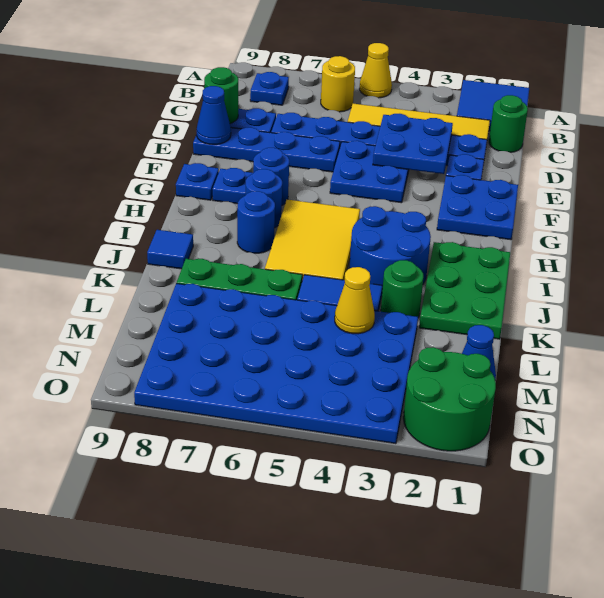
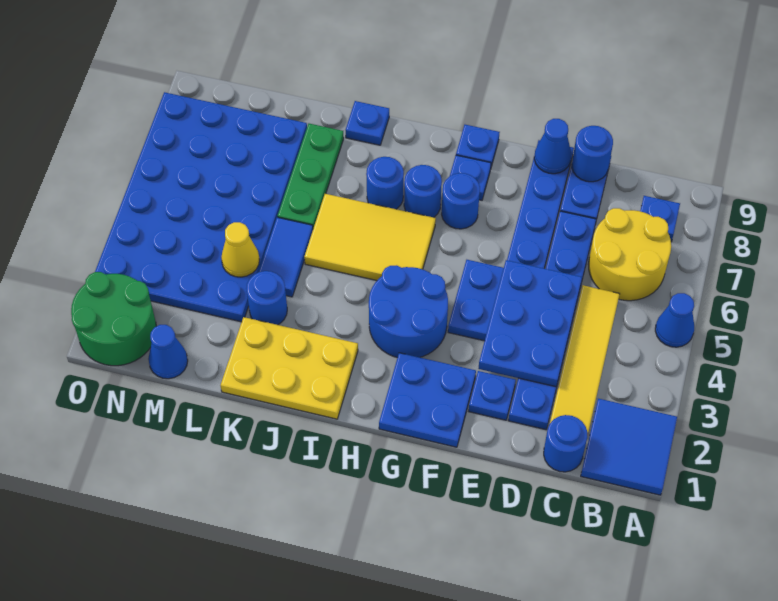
yellow cone A5 level 1 -> blue cone A5 level 1
yellow round brick B6 level 1 -> yellow round brick B6:C7 level 1
green round brick C1 level 1 -> blue round brick C1 level 1
blue plate D3:E4 level 2 -> blue plate D3:E5 level 2
green round brick D9 level 2 -> blue round brick D9 level 2
green plate I1:K2 level 1 -> yellow plate I1:K2 level 1
blue round brick I3:J4 level 1 -> blue round brick G3:H4 level 1
blue tile J9 level 1 -> blue plate J9 level 1
green round brick K3 level 1 -> blue round brick K3 level 1

